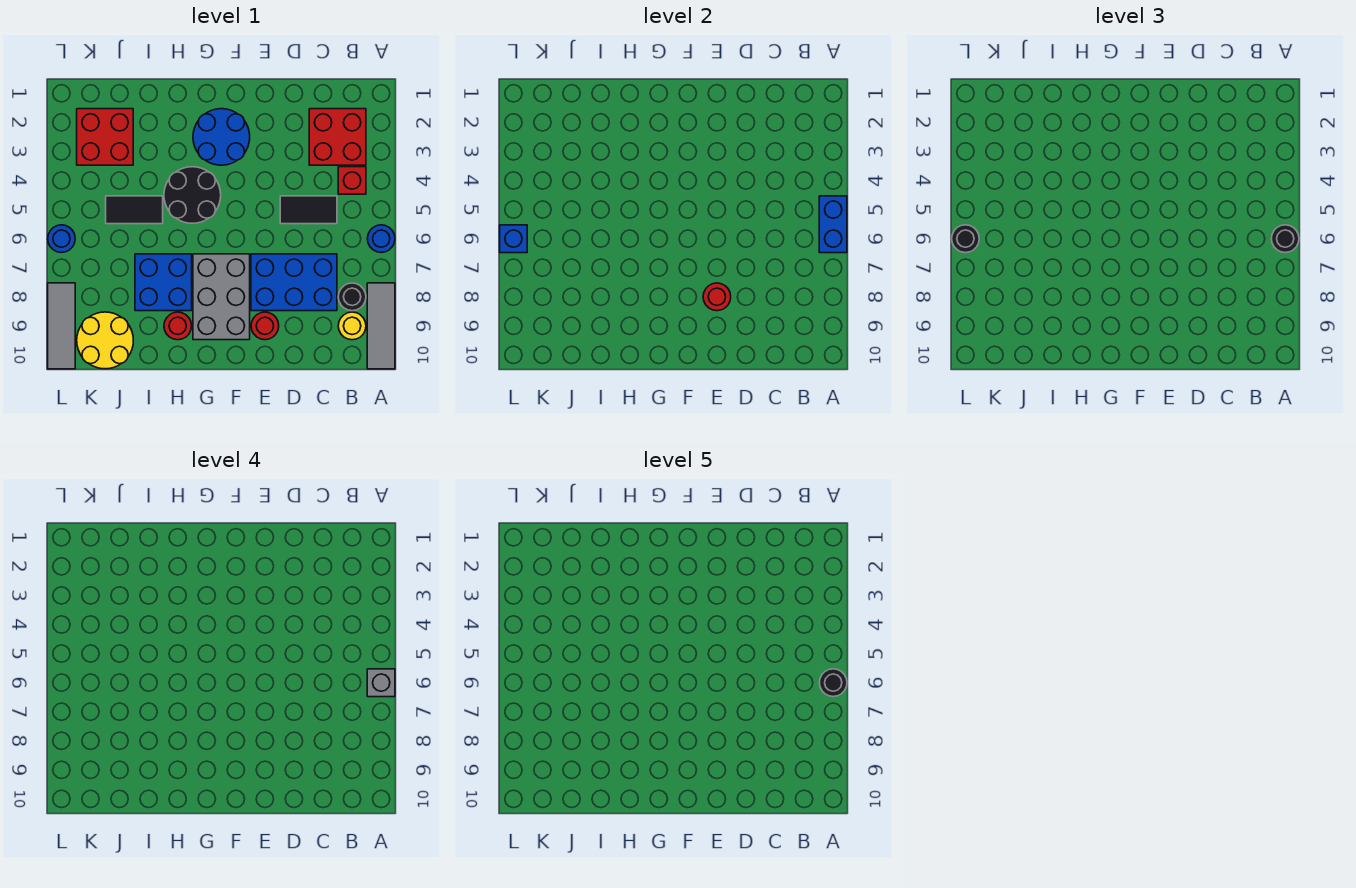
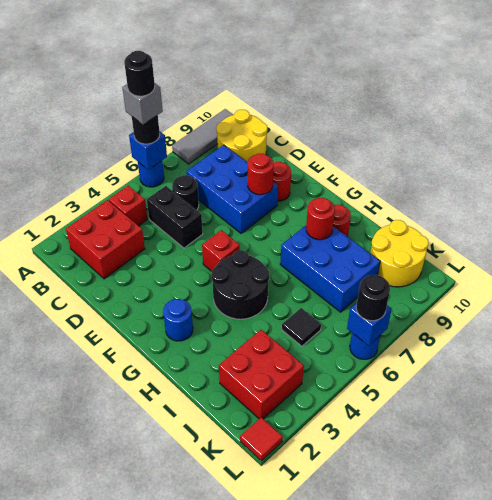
blue brick A5:A6 level 2 -> blue brick A6 level 2
black round brick B8 level 1 -> black round brick C6 level 1
yellow round brick B9 level 1 -> yellow round brick B9:C10 level 1
black tile C5:D5 level 1 -> black brick C5:D5 level 1
blue round brick F2:G3 level 1 -> blue round brick G2 level 1
none -> red brick F5 level 1
grey brick F7:G9 level 1 -> none
blue brick H7:I8 level 1 -> blue brick H7:J8 level 1
none -> red round brick H8 level 2
black tile I5:J5 level 1 -> black tile J5 level 1
none -> red tile L1 level 1
grey tile L8:L10 level 1 -> none

